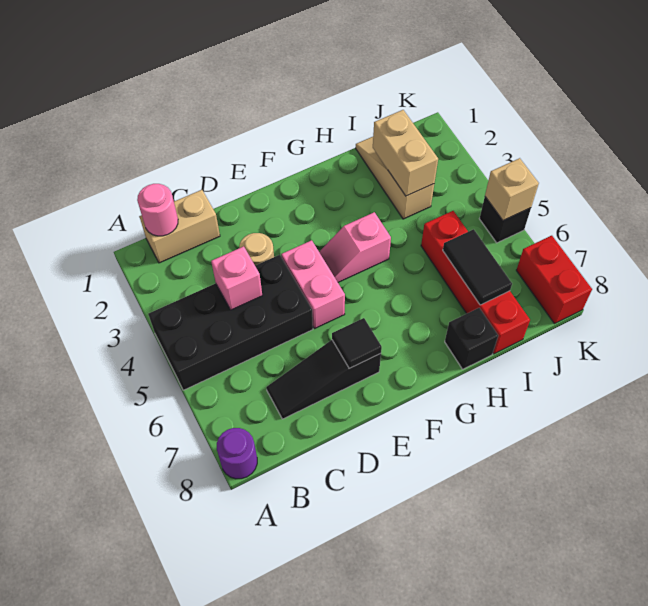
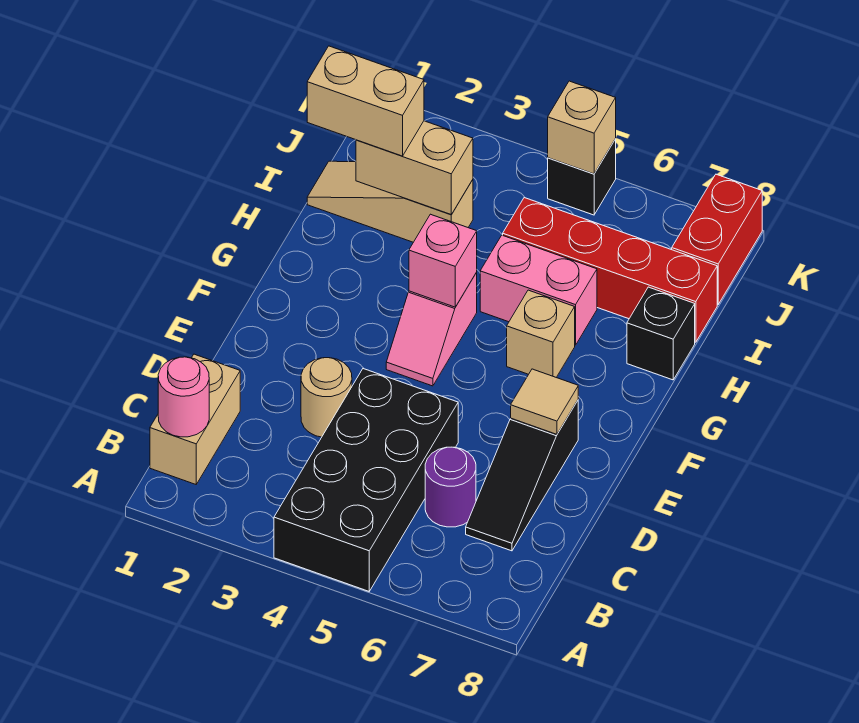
purple round brick A8 level 1 -> purple round brick C6 level 1
pink brick C4 level 2 -> pink brick G4 level 2
pink brick E4:E5 level 1 -> pink brick H5:H6 level 1
black tile E7 level 2 -> tan tile E7 level 2
none -> tan brick G6 level 1
none -> tan brick I1:I2 level 3
black tile I6:I7 level 2 -> none
red brick K7:K8 level 1 -> red brick J8:K8 level 1

